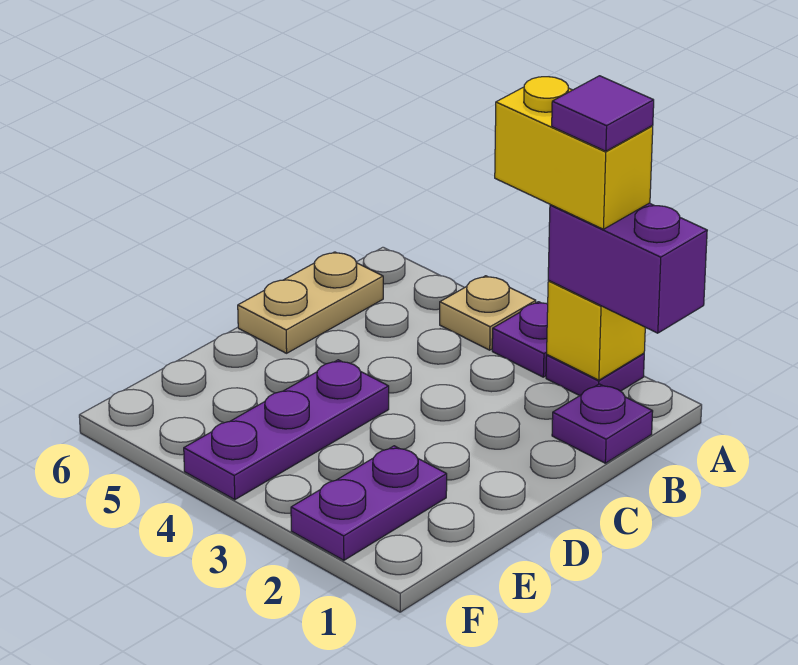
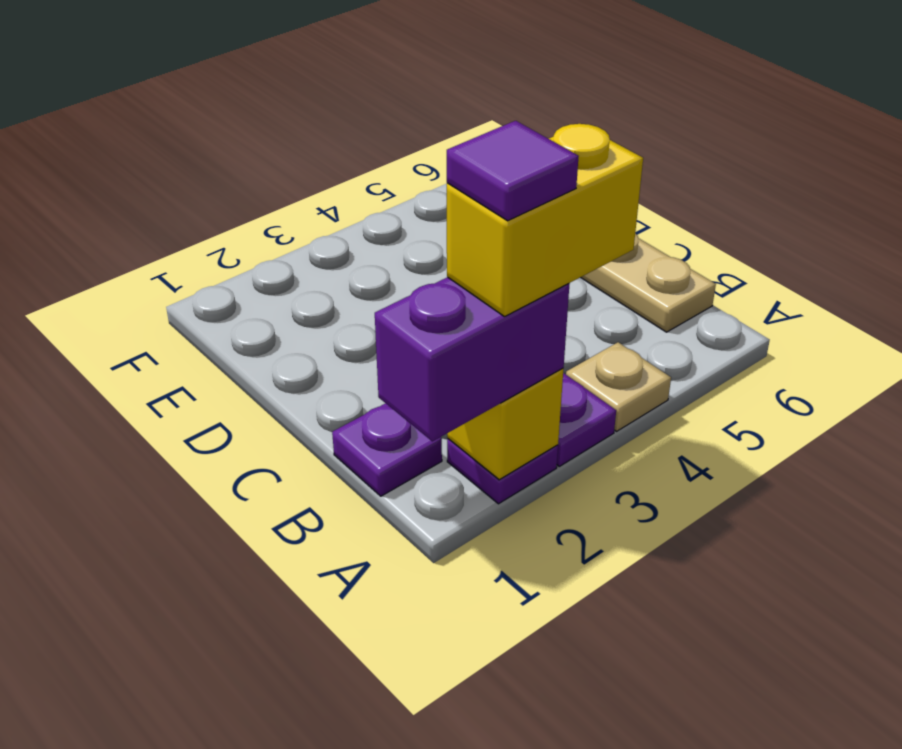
purple plate D4:F4 level 1 -> none
purple plate E2:F2 level 1 -> none

